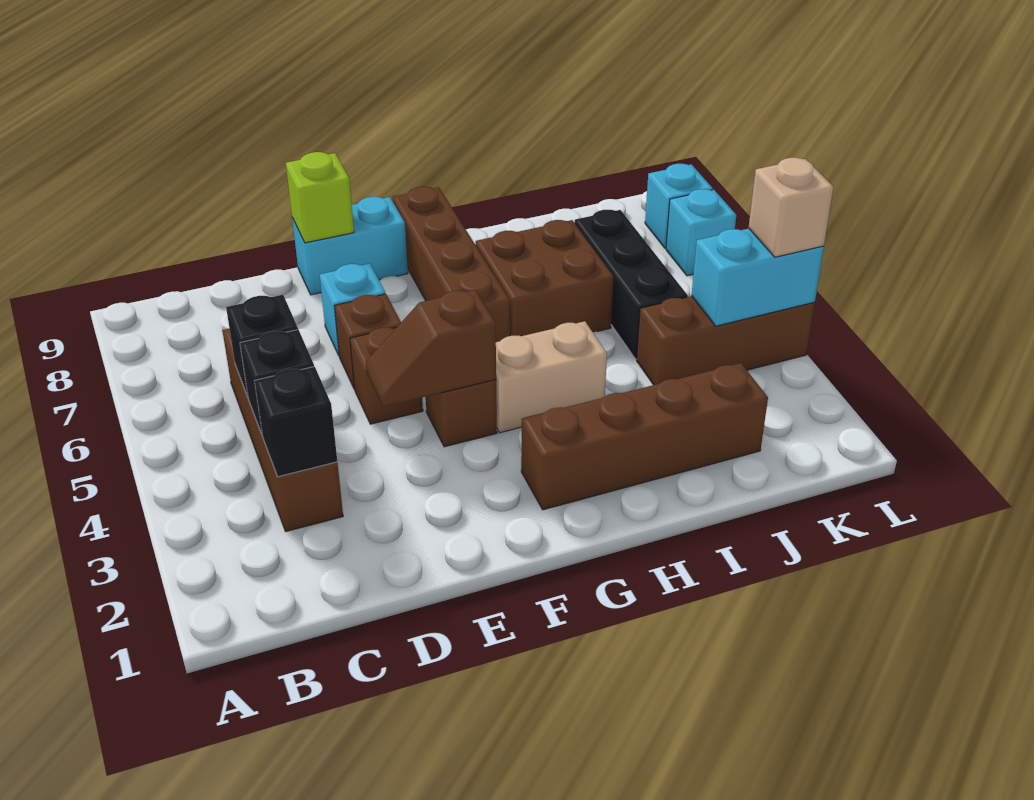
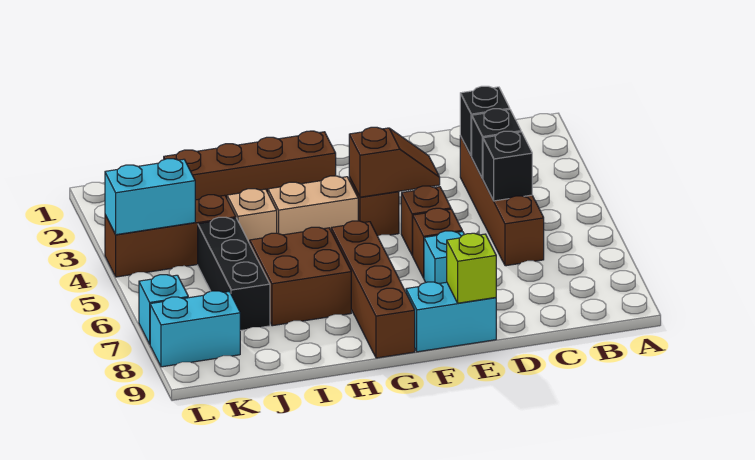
tan brick L4 level 3 -> tan brick I4 level 1
cyan brick L8 level 1 -> cyan brick K8:L8 level 1

